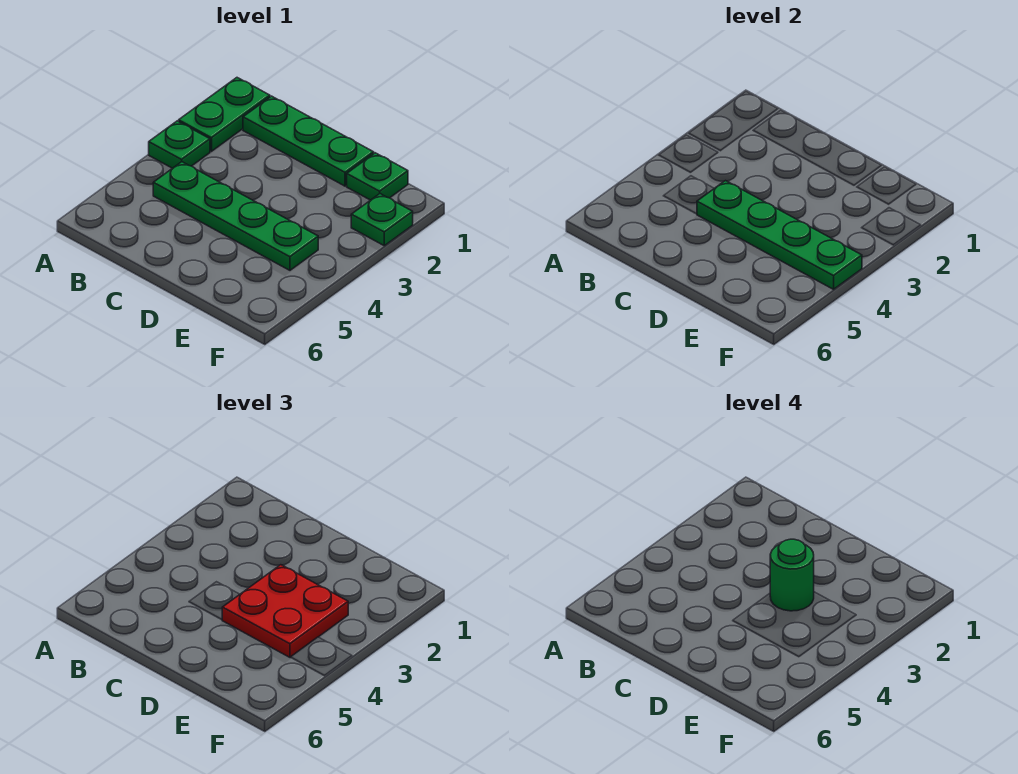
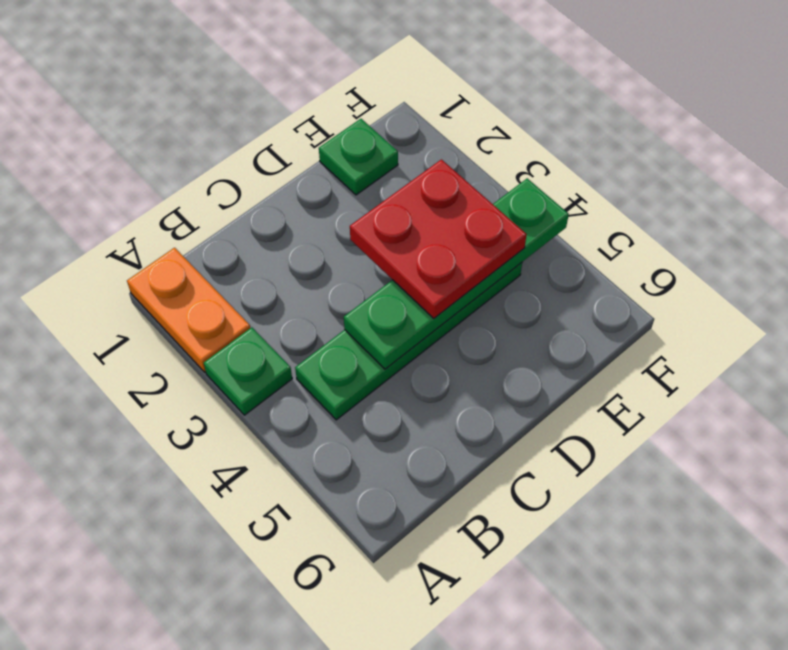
green plate A1:A2 level 1 -> orange plate A1:A2 level 1
green plate B1:D1 level 1 -> none
green round brick D3 level 4 -> none
green plate F2 level 1 -> none

